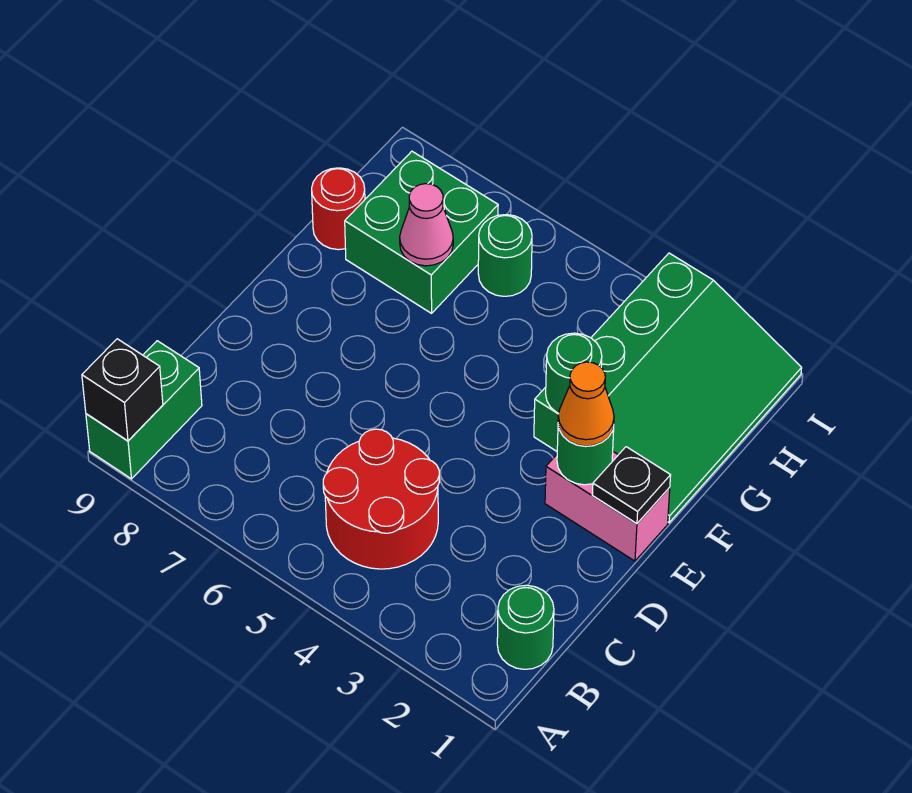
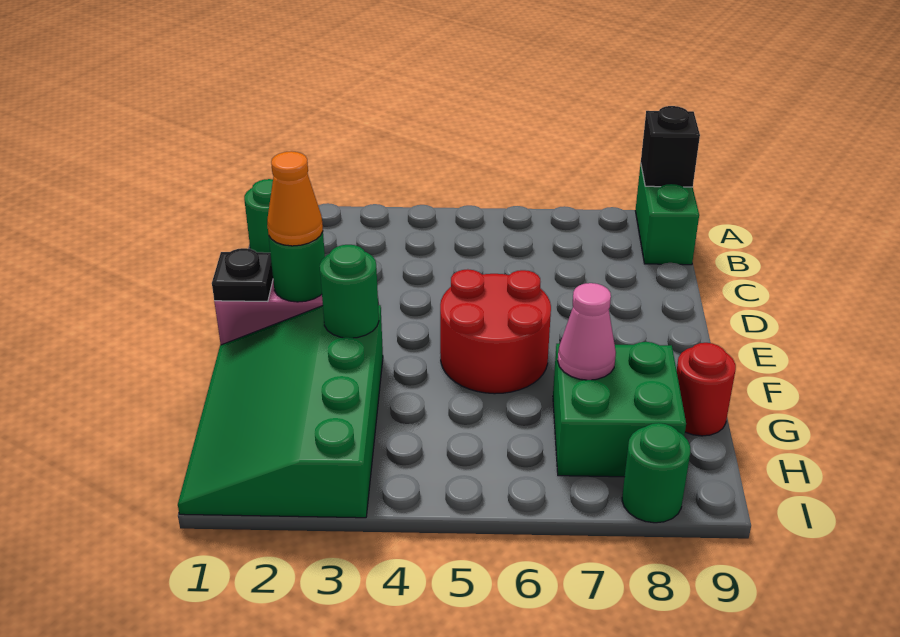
red round brick B4:C5 level 1 -> red round brick E5:F6 level 1
green round brick H6 level 1 -> green round brick I8 level 1

